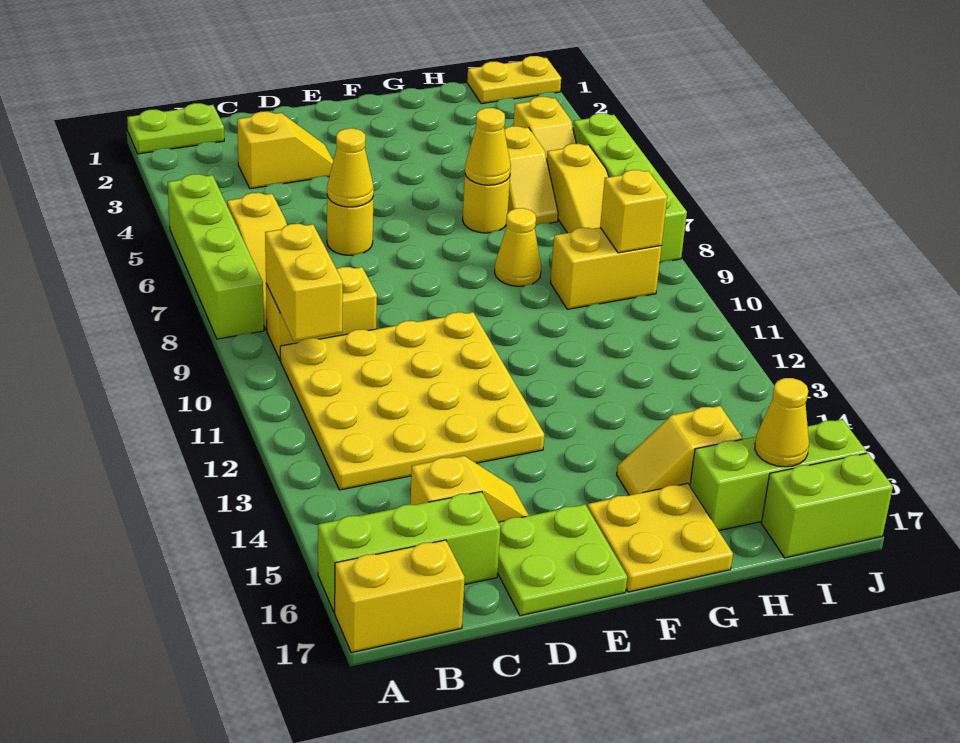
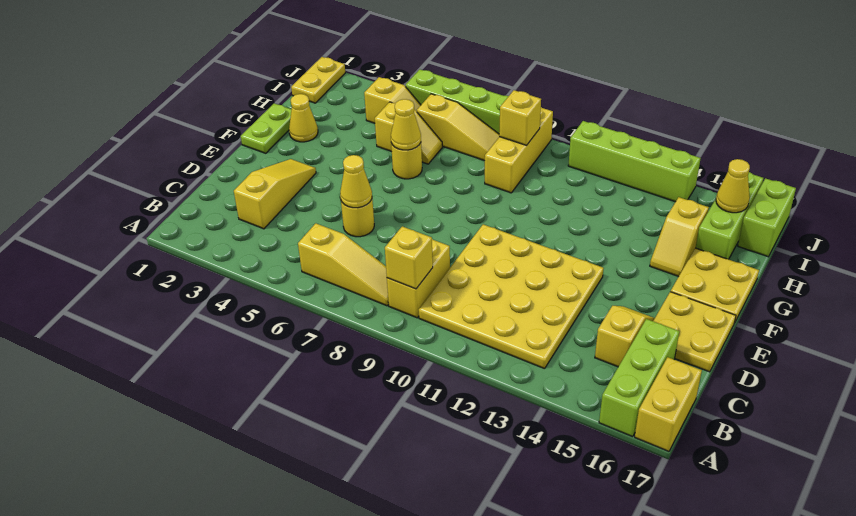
lime plate A1:B1 level 1 -> lime plate F1:G1 level 1
lime brick A5:A8 level 1 -> lime brick J11:J14 level 1
yellow brick B9:B10 level 2 -> yellow brick B9 level 2
yellow slope C3:D3 level 1 top C -> yellow slope C3:E3 level 1 top C
lime plate D16:E17 level 1 -> yellow plate D16:E17 level 1
yellow cone G8 level 1 -> yellow cone G2 level 1
yellow brick H9:I9 level 1 -> yellow brick H9:J9 level 1

